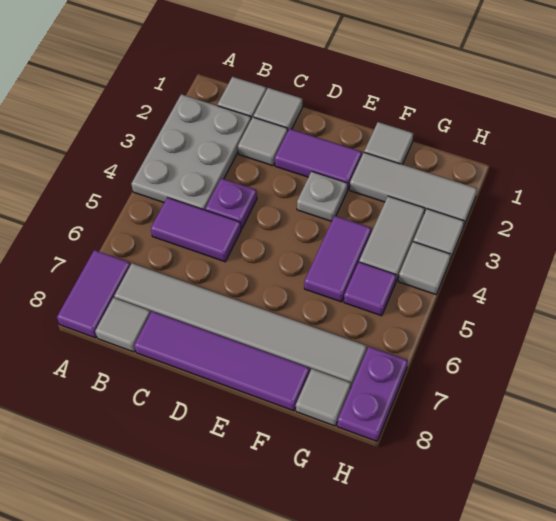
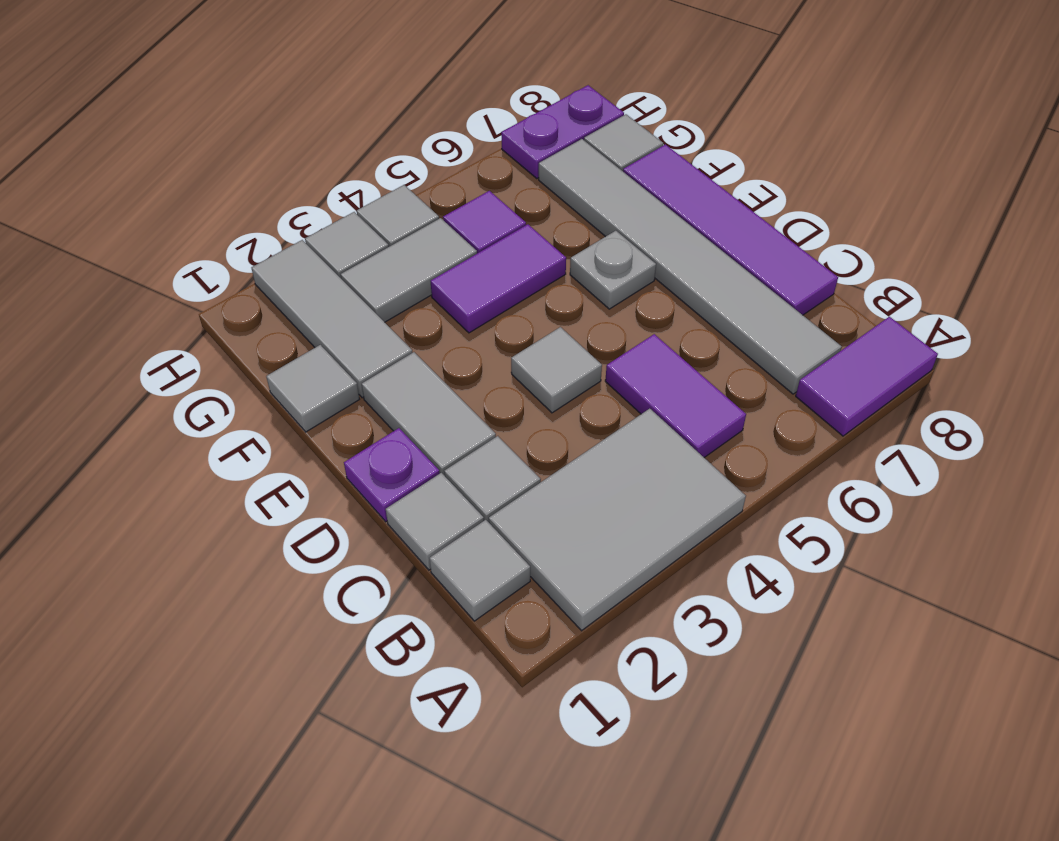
grey plate A2:B4 level 1 -> grey tile A2:B4 level 1
grey tile B8 level 1 -> grey tile D4 level 1
purple plate C4 level 1 -> purple plate D1 level 1
purple tile D2:E2 level 1 -> grey tile D2:E2 level 1
grey plate E3 level 1 -> grey plate E6 level 1

